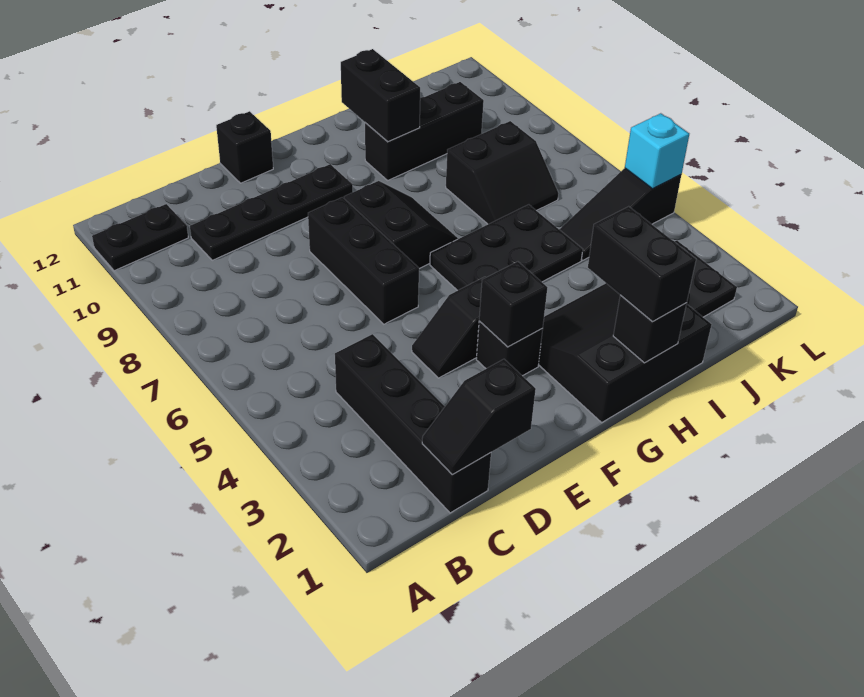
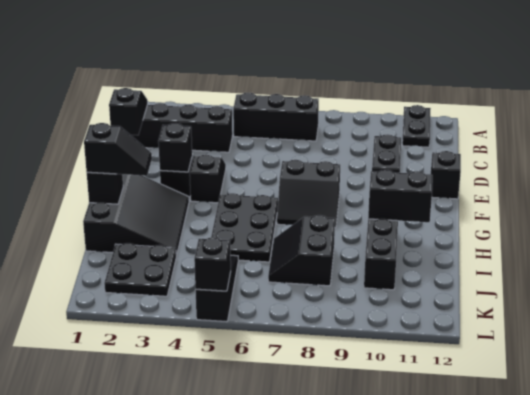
black plate C10:F10 level 1 -> black plate C10:D10 level 1
black brick E6:E8 level 1 -> black brick B5:B7 level 1
black brick H1:H2 level 3 -> black slope H1:H2 level 3 top 1
cyan brick L5 level 2 -> black brick L5 level 2

